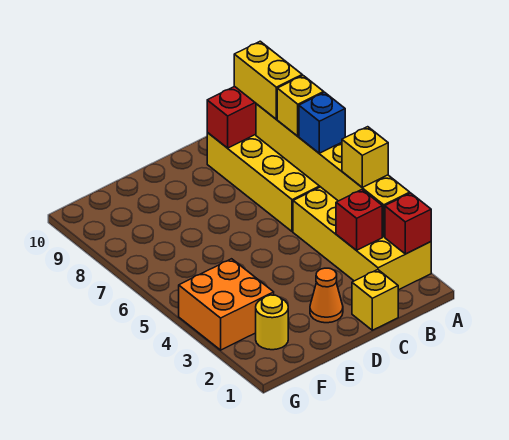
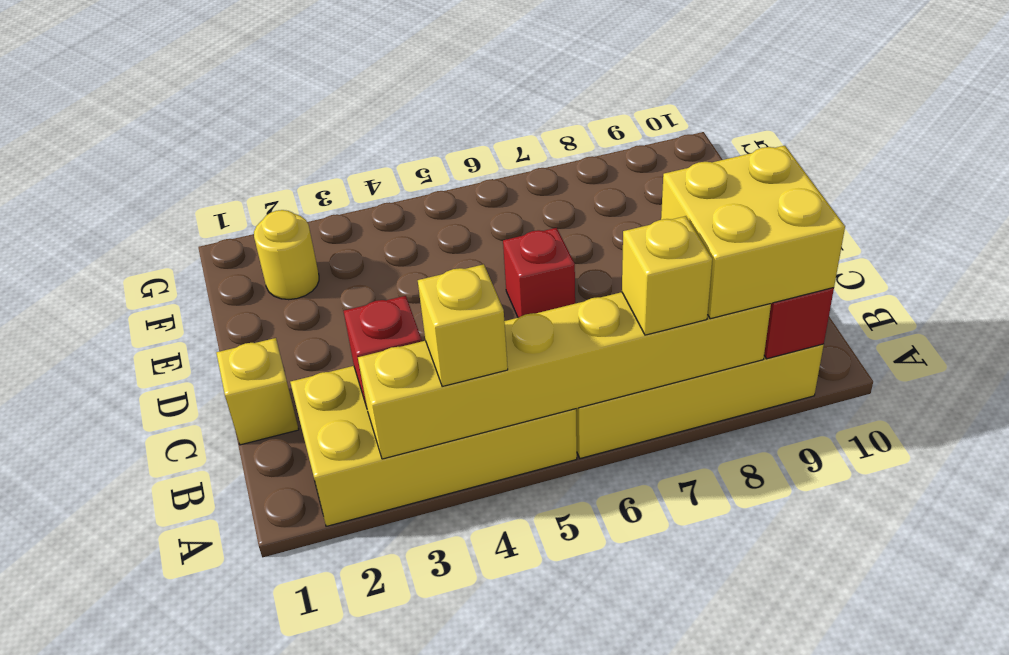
red brick A2 level 2 -> red brick D6 level 1
blue brick A6 level 3 -> none
yellow brick A8:A9 level 3 -> yellow brick A8:B9 level 3
orange cone D2 level 1 -> none
orange brick F3:G4 level 1 -> none

